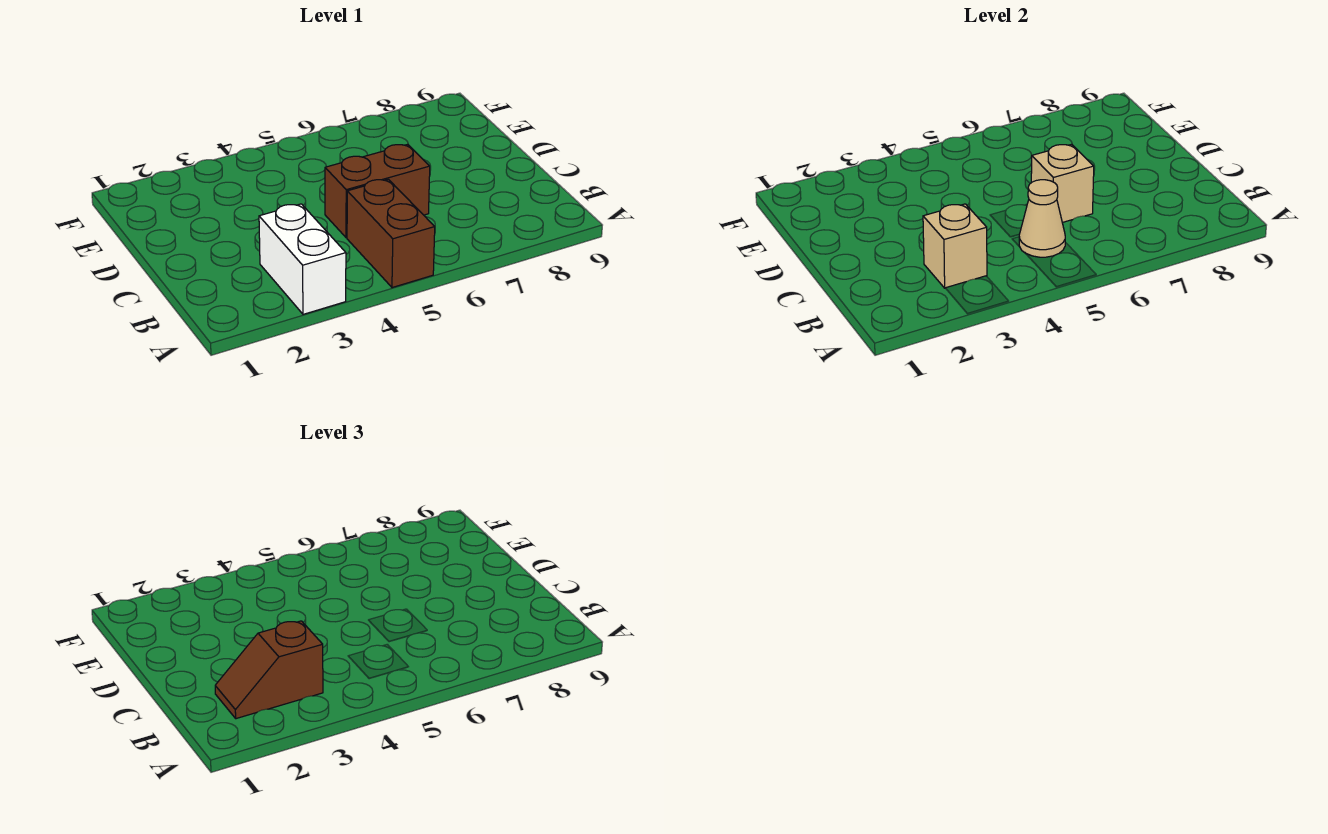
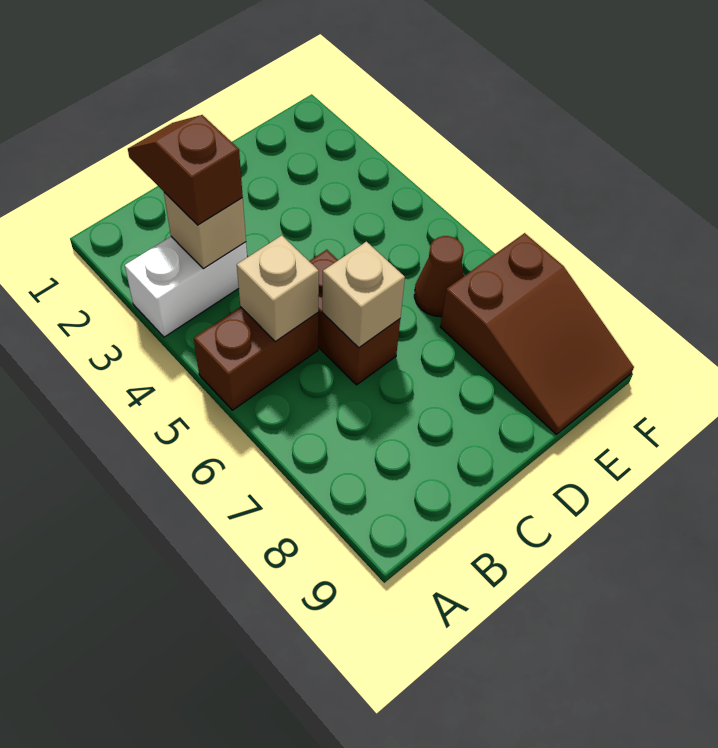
tan cone B5 level 2 -> tan brick B5 level 2
none -> brown cone E6 level 1
none -> brown slope E7:F9 level 1 top 7

